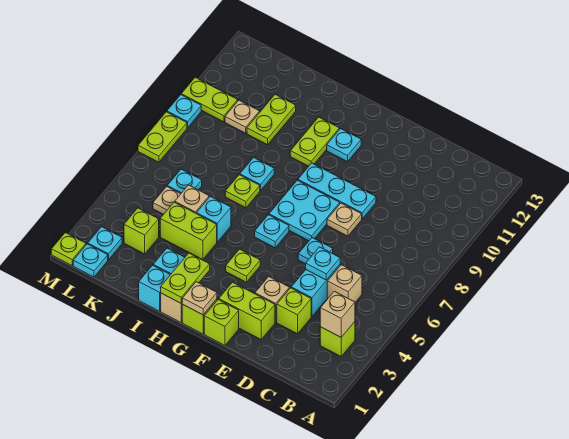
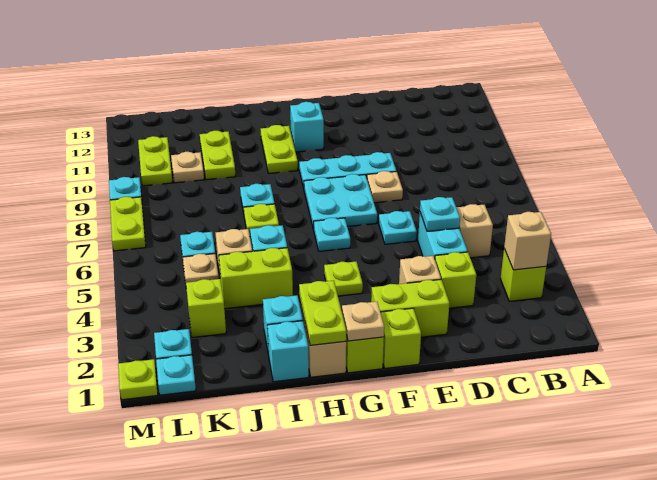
cyan plate G11 level 1 -> cyan brick G11 level 1
lime plate L10:M10 level 1 -> lime plate L10:L11 level 1

